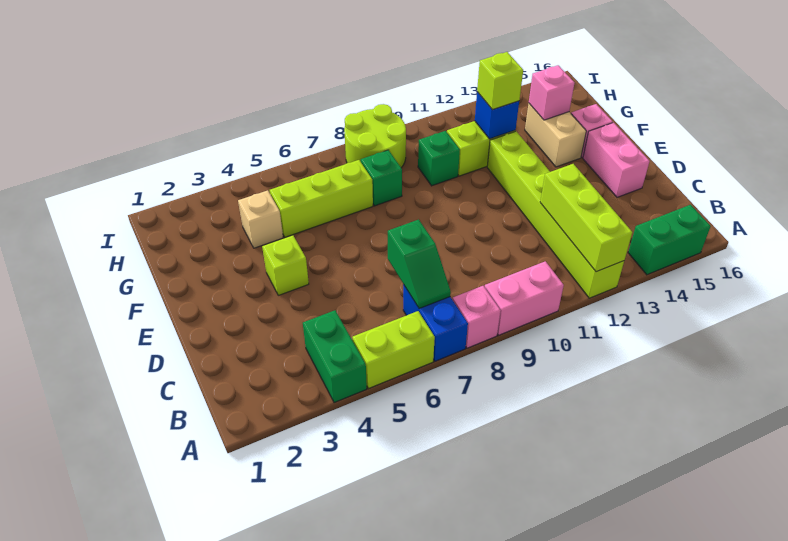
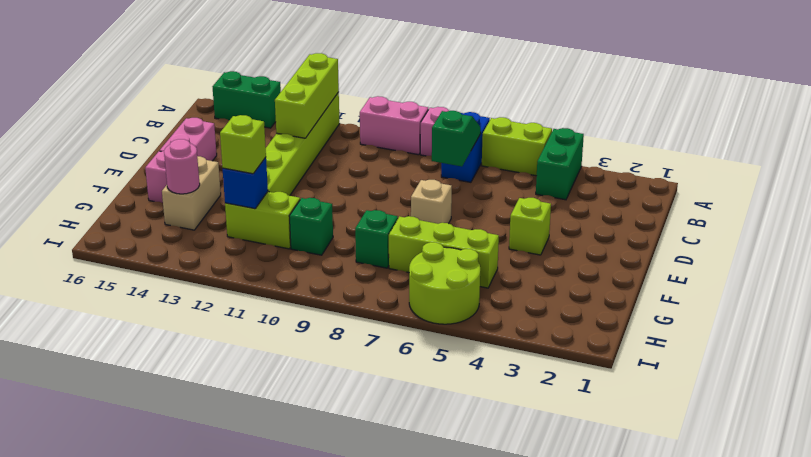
tan brick G4 level 1 -> tan brick E7 level 1
pink brick G14 level 2 -> pink round brick G14 level 2
lime round brick H8:I9 level 1 -> lime round brick H5:I6 level 1

